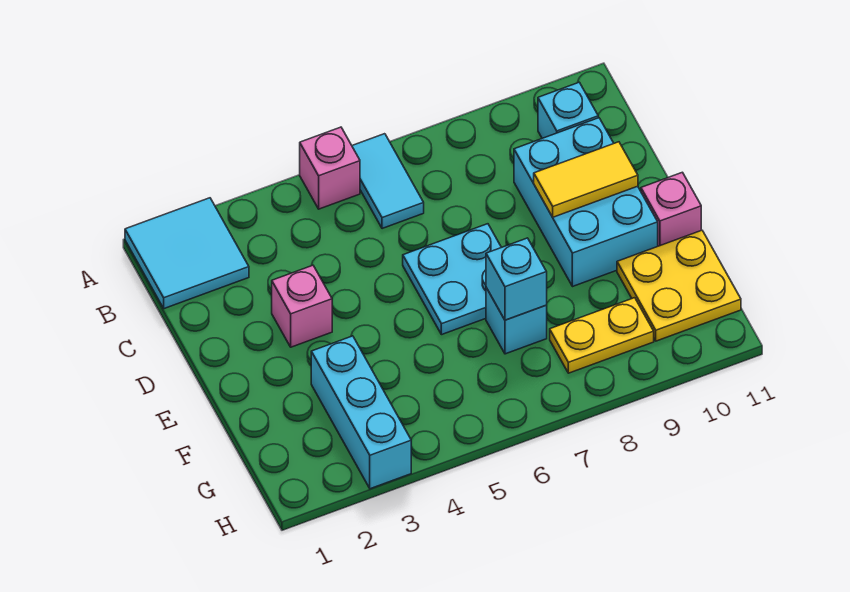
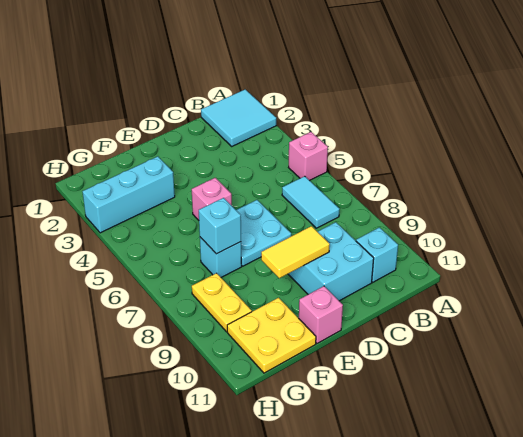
cyan tile A6:B6 level 1 -> cyan tile B6:B7 level 1
cyan brick C9:E10 level 1 -> cyan brick C9:D10 level 1
pink brick D3 level 1 -> pink brick E5 level 1
yellow tile D9:D10 level 2 -> yellow tile D9:E9 level 2

